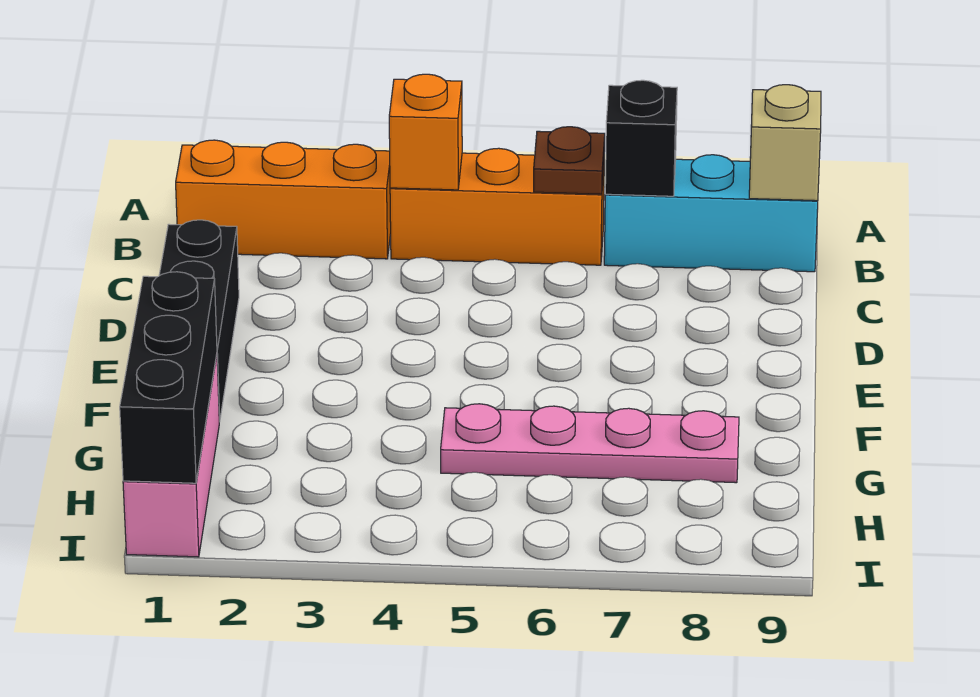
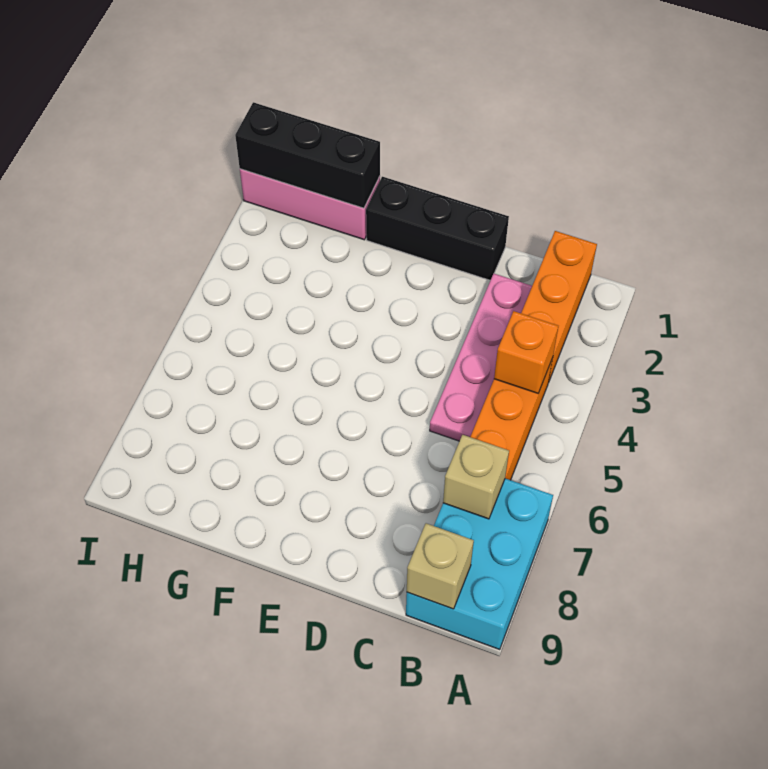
brown plate B6 level 2 -> none
cyan brick B7:B9 level 1 -> cyan brick A7:B9 level 1
black brick B7 level 2 -> tan brick B7 level 2
pink plate G5:G8 level 1 -> pink plate C2:C5 level 1

